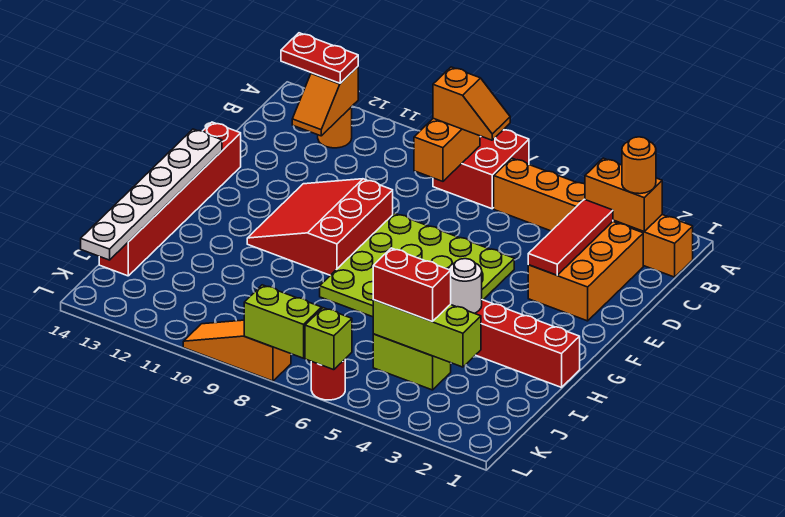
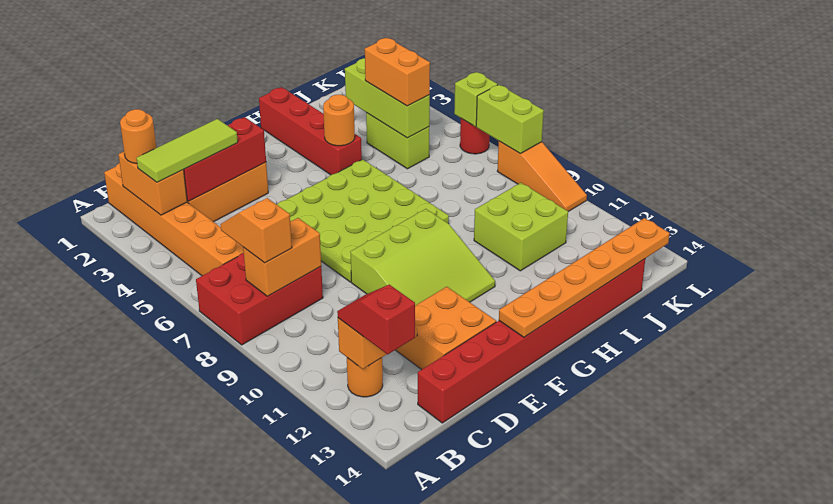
red brick A7:B8 level 1 -> red brick A7:C8 level 1
none -> lime tile B3:D3 level 3
red plate B12:B13 level 3 -> red slope B12:B13 level 3 top 13
red tile C3:E3 level 2 -> red brick C3:E3 level 2
none -> orange brick D12:E13 level 1
red slope E9:G11 level 1 top 9 -> lime slope E9:G11 level 1 top 9
red brick E14:J14 level 1 -> red brick C14:J14 level 1
white plate F14:K14 level 2 -> orange plate F14:K14 level 2
white round brick H4 level 2 -> orange round brick H4 level 2
none -> lime brick I10:J11 level 1
red brick J4:J5 level 3 -> orange brick J4:J5 level 3

